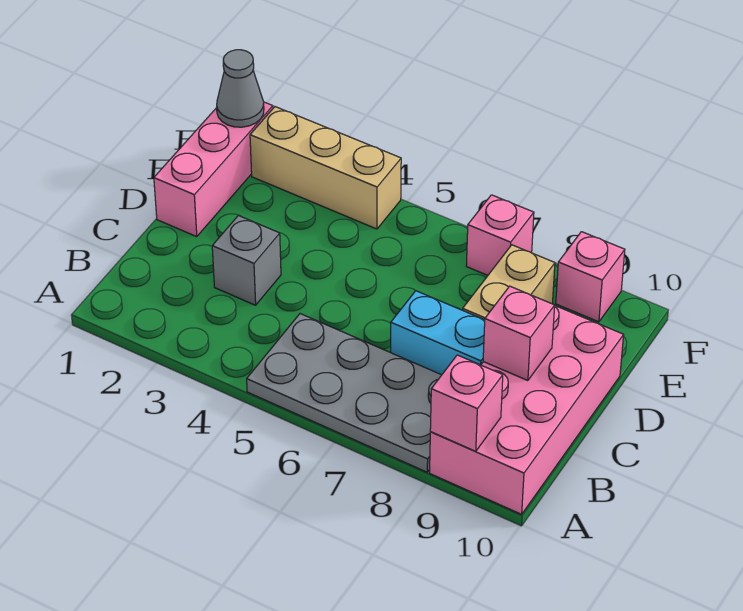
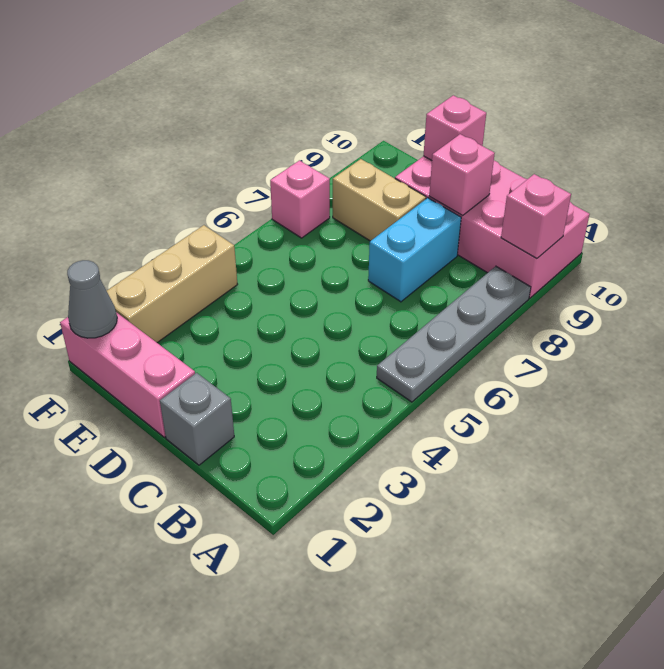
grey plate A5:B8 level 1 -> grey plate A5:A8 level 1
grey brick C3 level 1 -> grey brick C1 level 1
pink brick F9 level 1 -> pink brick D10 level 2

